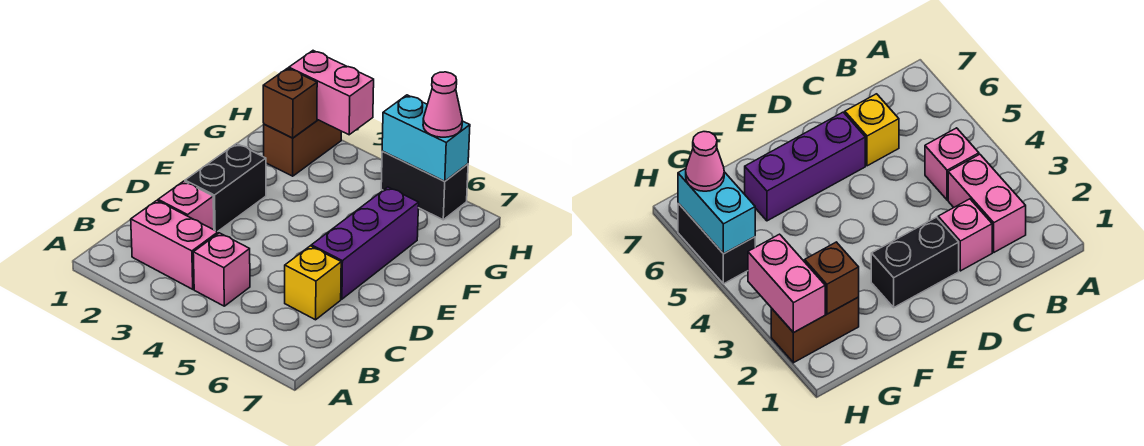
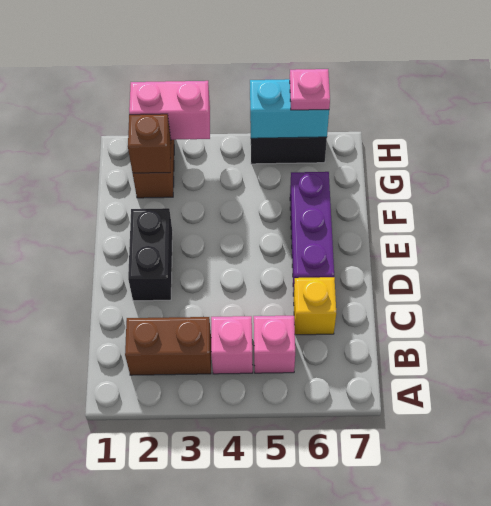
pink brick B2:B3 level 1 -> brown brick B2:B3 level 1
pink brick C2 level 1 -> pink brick B5 level 1
pink cone H6 level 3 -> pink plate H6 level 3

